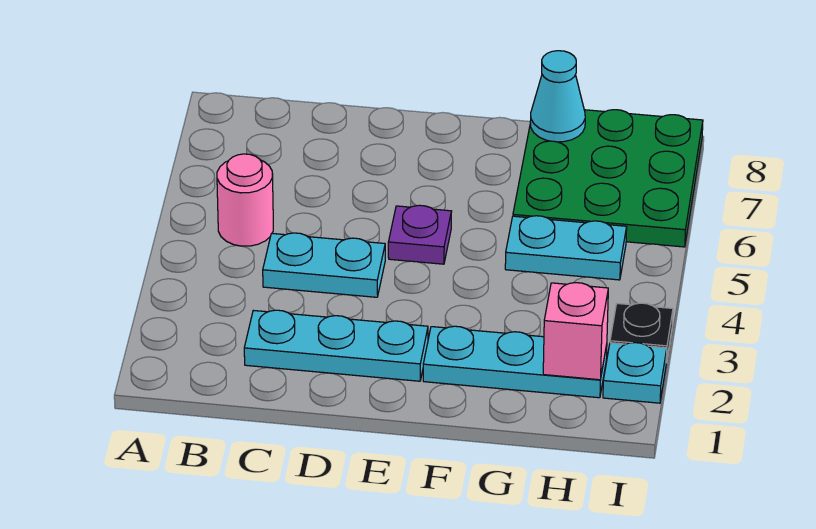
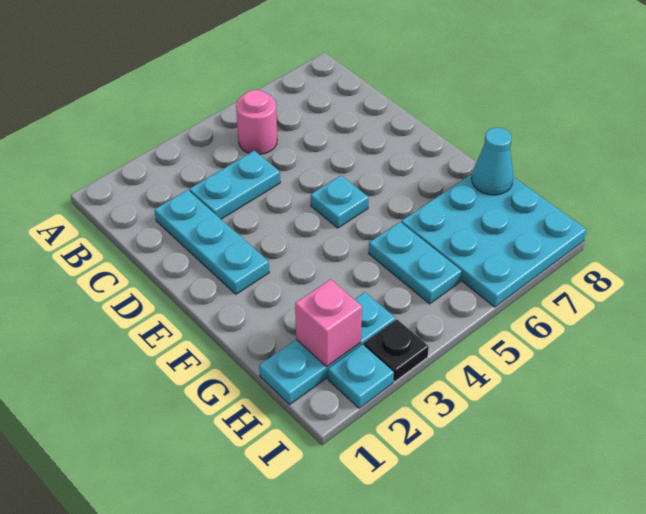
cyan plate C4:D4 level 1 -> cyan plate C3:C4 level 1
purple plate E5 level 1 -> cyan plate E5 level 1
cyan plate F2:H2 level 1 -> cyan plate H1:H3 level 1
green plate G6:I8 level 1 -> cyan plate G6:I8 level 1

